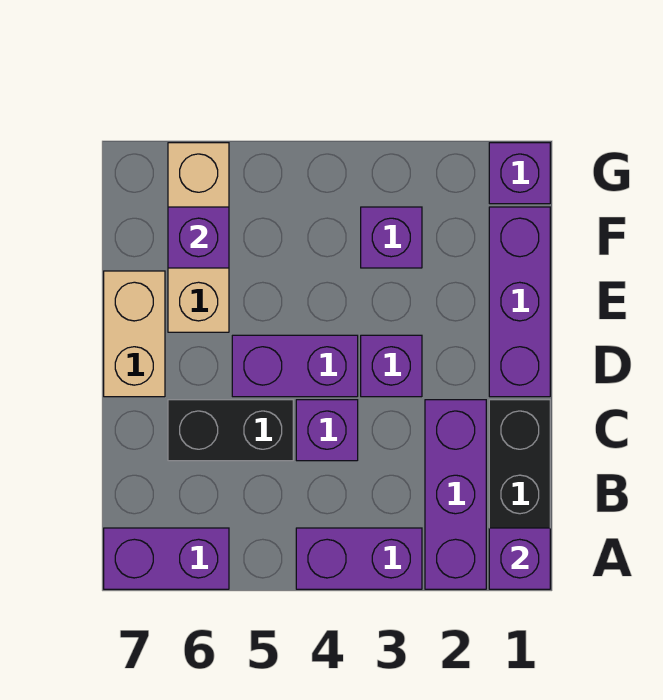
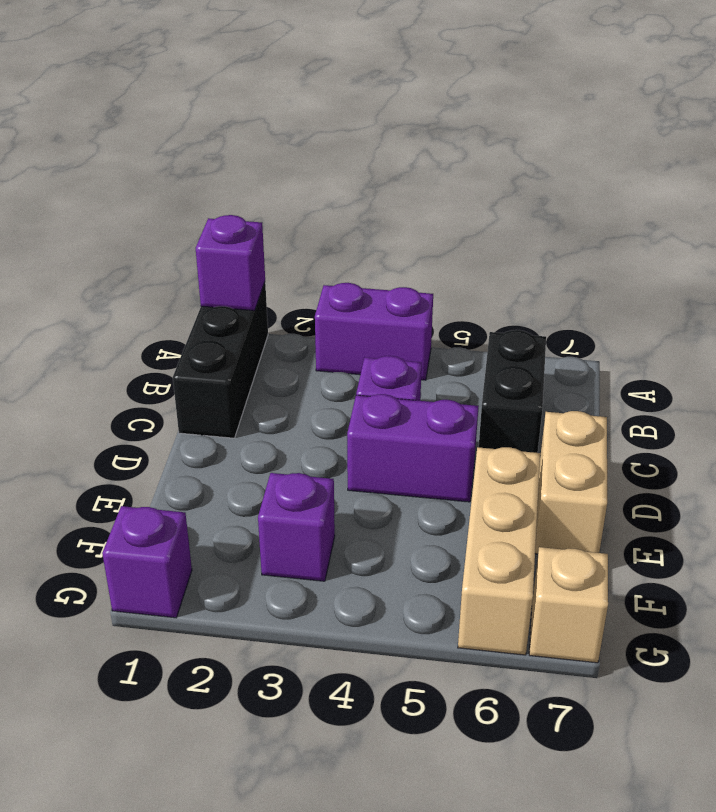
purple brick A2:C2 level 1 -> none
purple brick A6:A7 level 1 -> none
black brick C5:C6 level 1 -> black brick B6:C6 level 1
purple brick D1:F1 level 1 -> none
purple brick D3 level 1 -> none
purple brick F6 level 2 -> none
none -> tan brick G7 level 1

